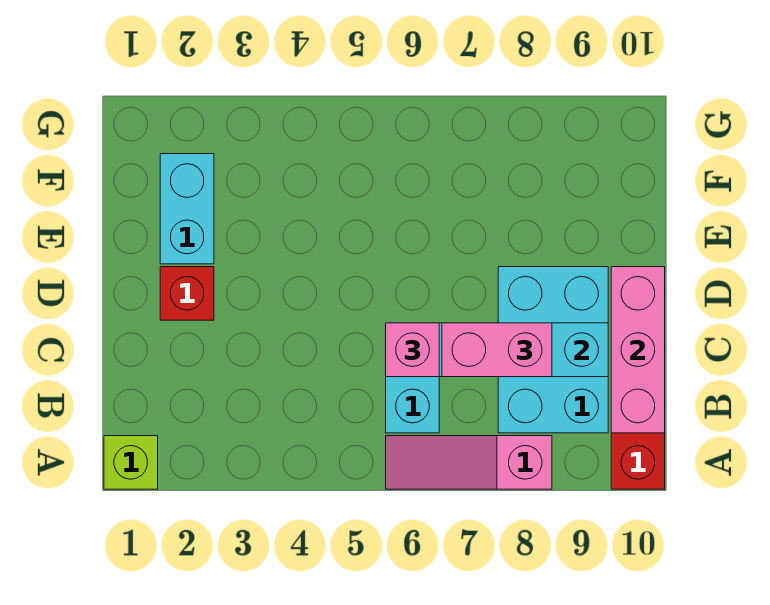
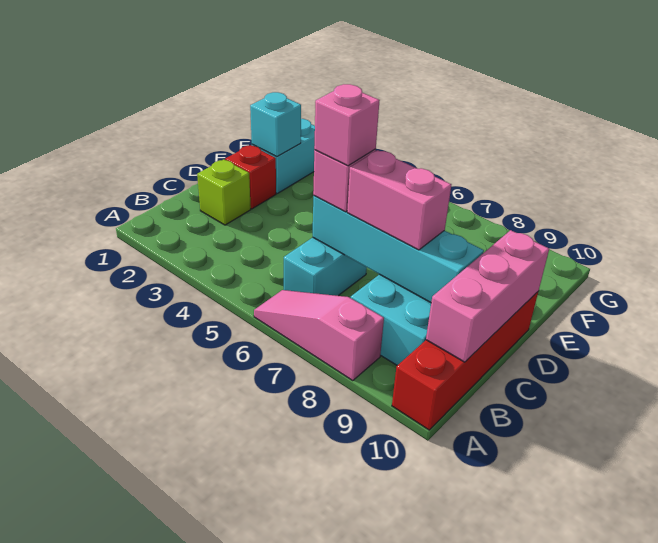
lime brick A1 level 1 -> lime brick C2 level 1
none -> pink brick C6 level 4
none -> cyan brick E2 level 2

